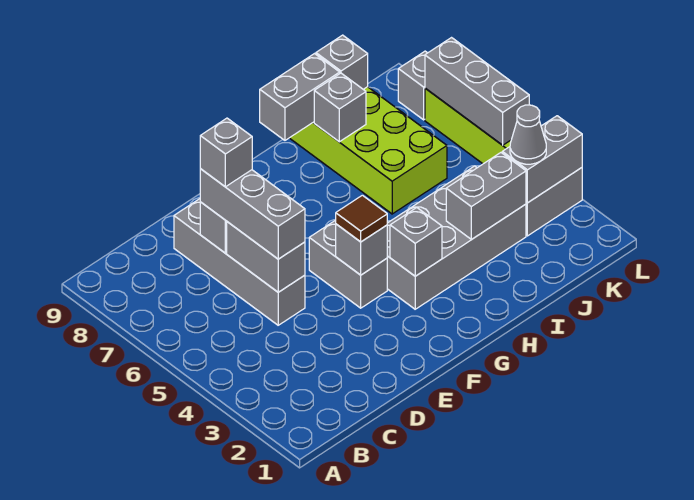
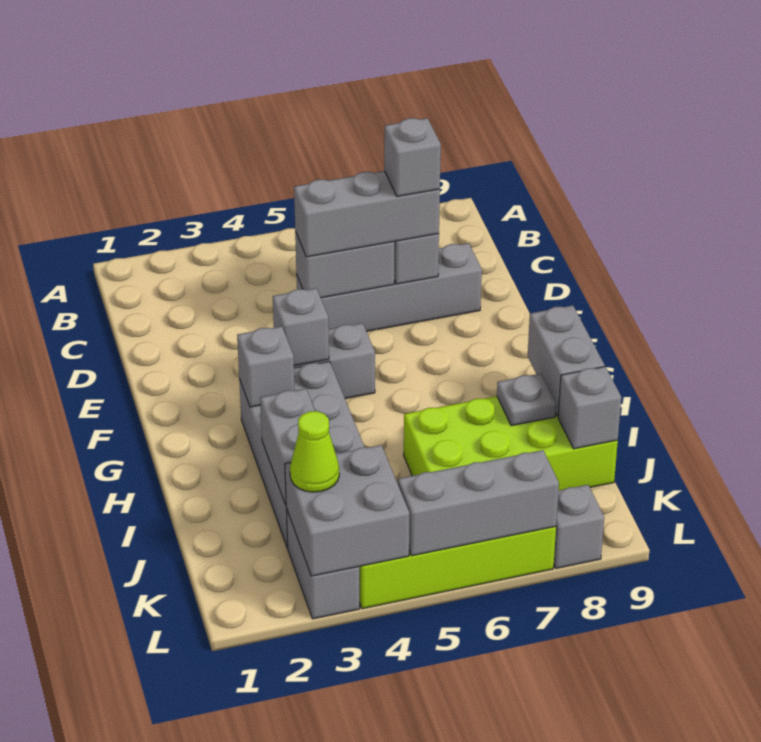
brown tile F4 level 3 -> none
grey brick I8 level 2 -> grey plate I8 level 2
grey brick K3:L3 level 2 -> grey brick K3:L4 level 2
grey cone K3 level 3 -> lime cone K3 level 3

